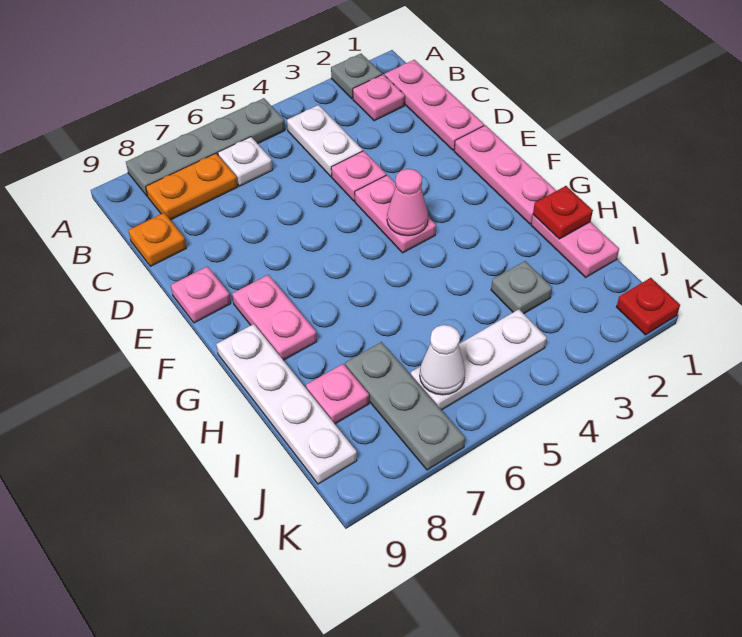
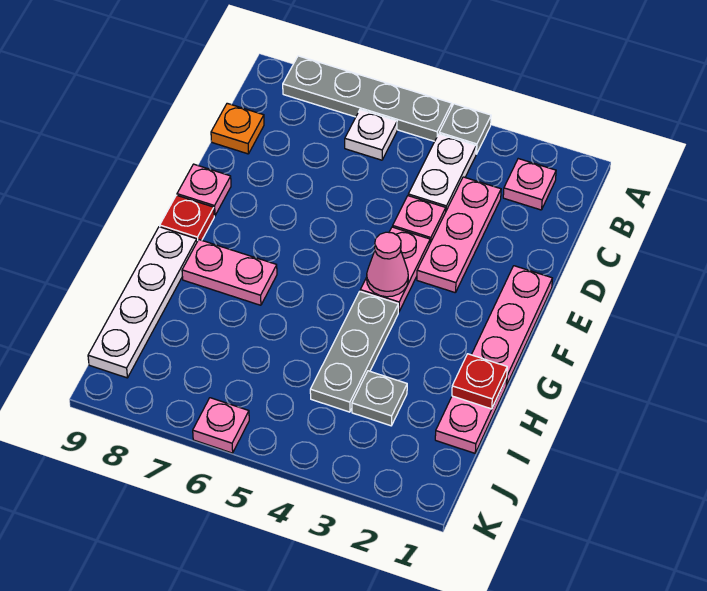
grey plate A2 level 1 -> grey plate A4 level 1
pink plate B1:D1 level 1 -> pink plate C3:E3 level 1
orange plate B7:B8 level 1 -> none
pink plate F8:G8 level 1 -> pink plate G7:G8 level 1
grey plate I7:K7 level 1 -> grey plate G4:I4 level 1
pink plate I8 level 1 -> pink plate K6 level 1
white plate J4:J6 level 1 -> none
white cone J6 level 2 -> none
red plate K1 level 1 -> red plate F9 level 1

